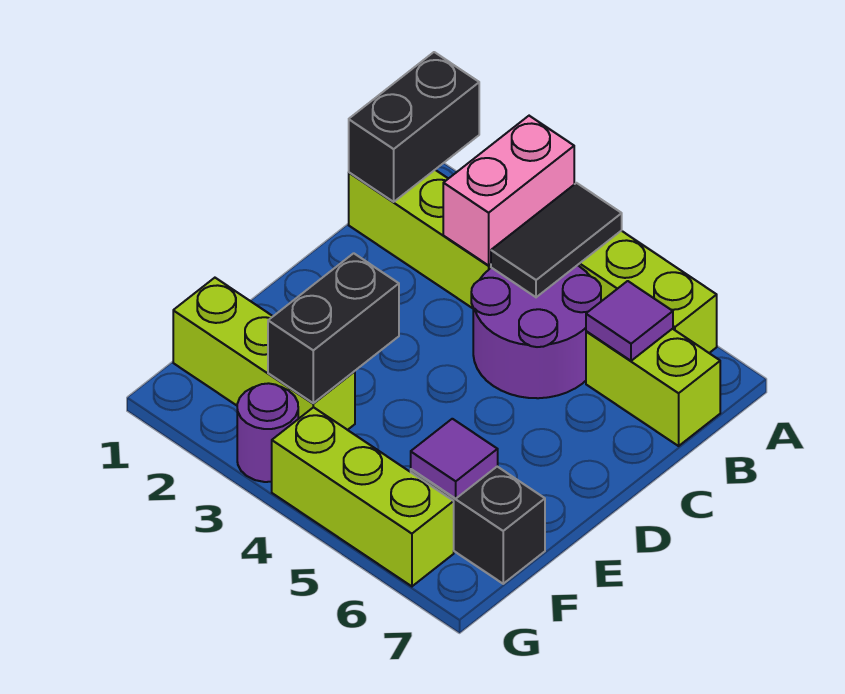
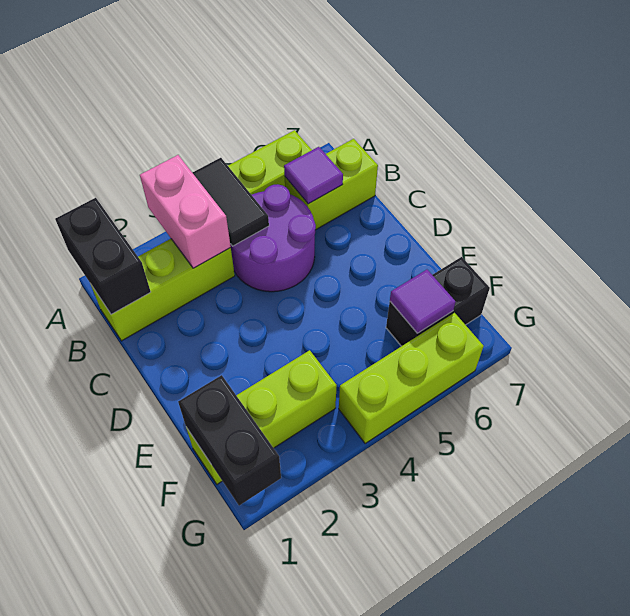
black brick E3:F3 level 2 -> black brick F1:G1 level 2
purple round brick G3 level 1 -> none

